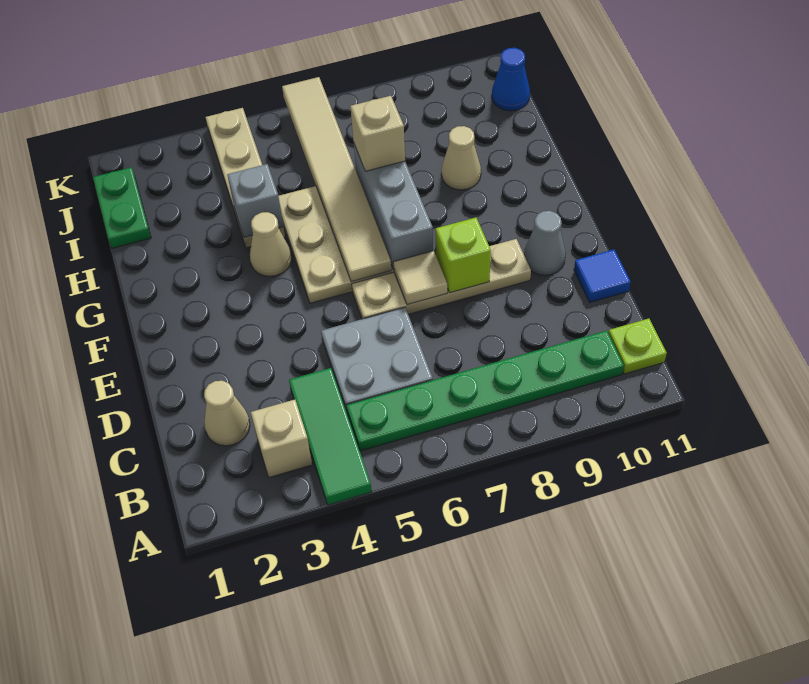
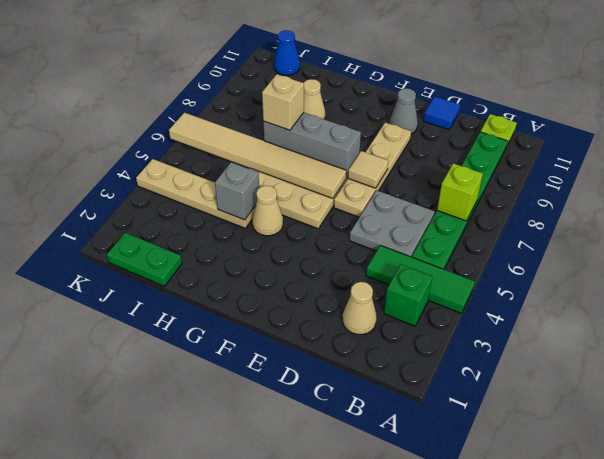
tan brick B3 level 1 -> green brick B3 level 1
lime brick E8 level 2 -> lime brick B7 level 2

